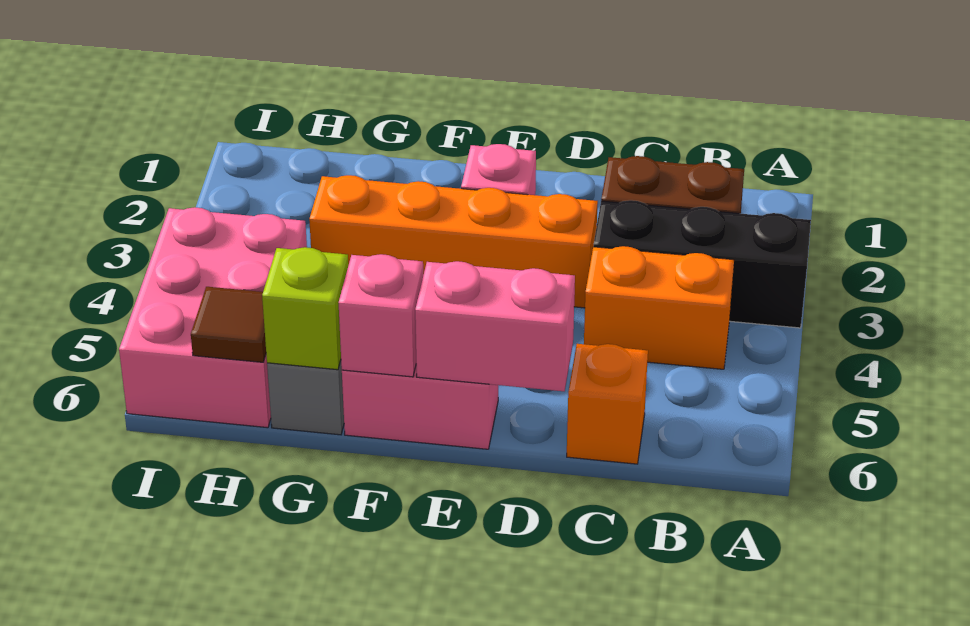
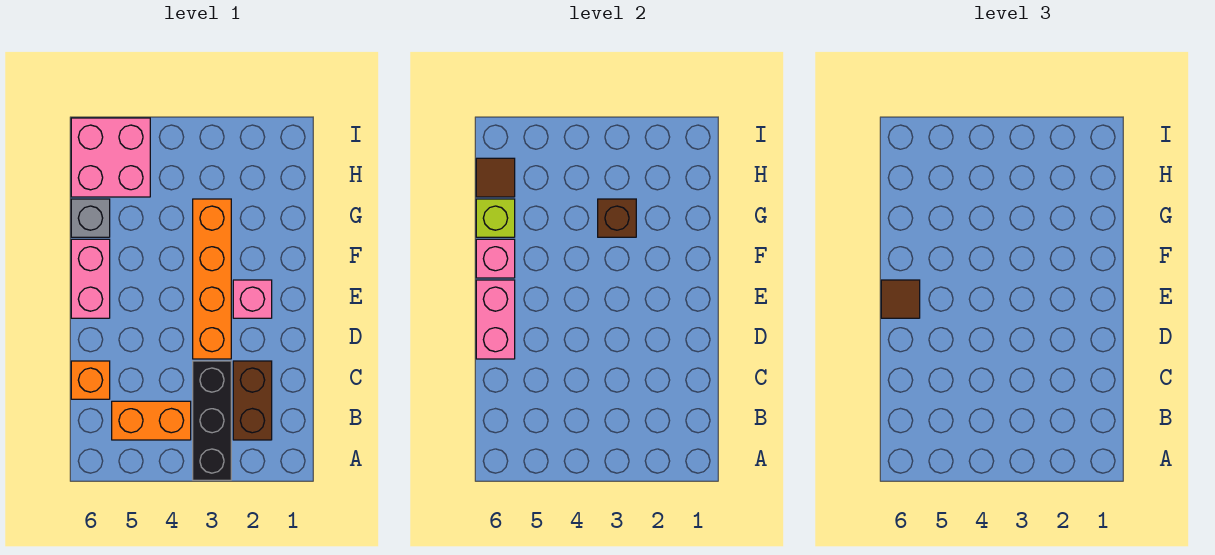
orange brick B4:C4 level 1 -> orange brick B4:B5 level 1
none -> brown tile E6 level 3
none -> brown brick G3 level 2
pink brick H4:I6 level 1 -> pink brick H5:I6 level 1

